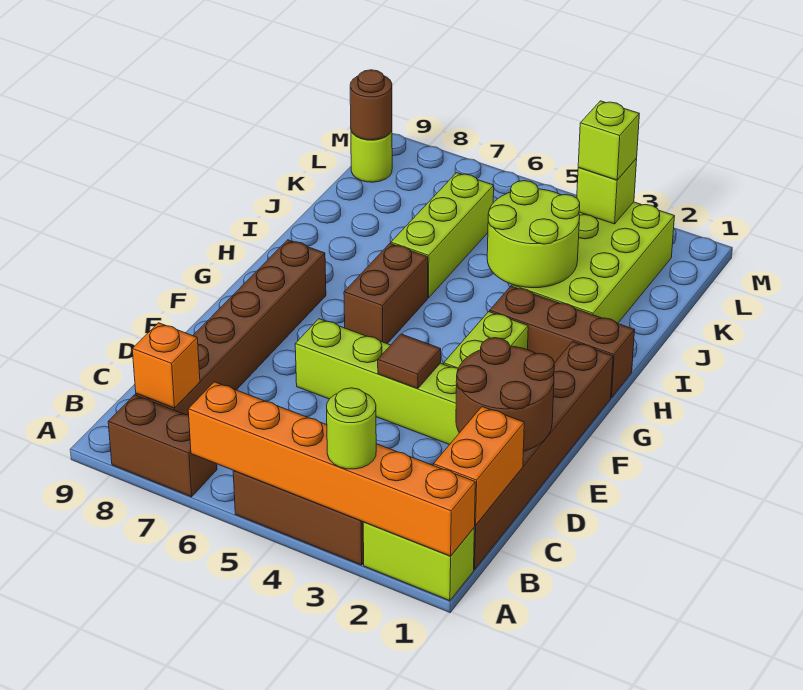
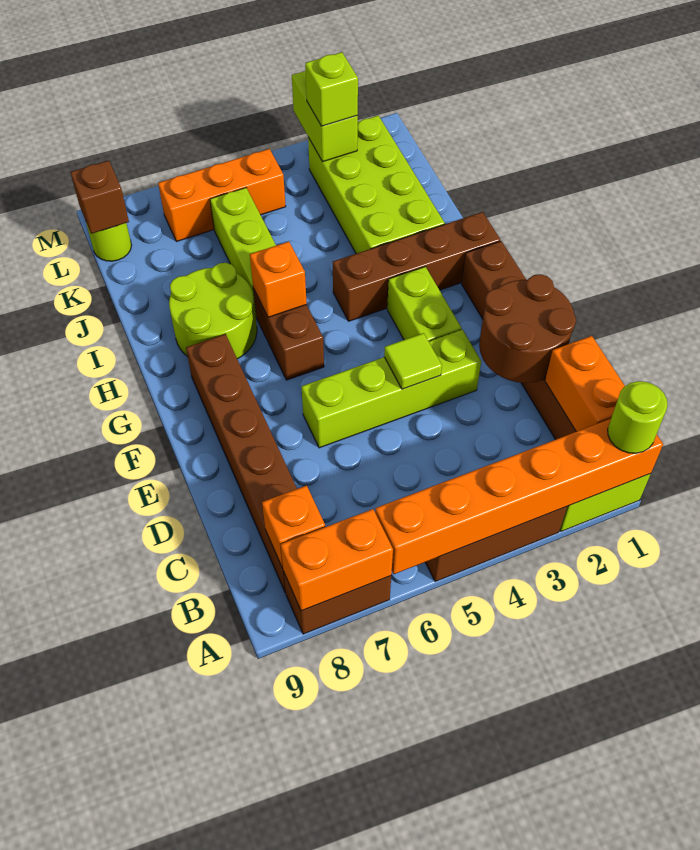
lime round brick A3 level 3 -> lime round brick A1 level 3
none -> orange brick A7:A8 level 2
brown tile E4 level 2 -> lime tile E4 level 2
brown brick H1:H3 level 1 -> brown brick H1:H4 level 1
none -> orange brick H6 level 2
lime round brick I3:J4 level 2 -> lime round brick H7:I8 level 1
lime brick L3 level 2 -> lime brick L3:M3 level 2
none -> orange brick L5:L7 level 1
brown round brick L9 level 2 -> brown brick L9 level 2

